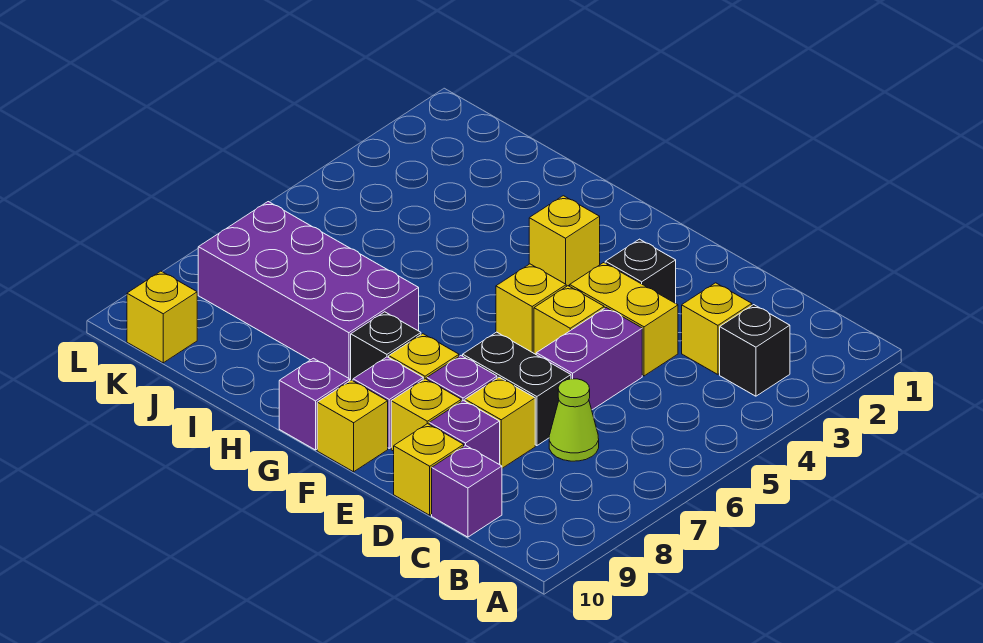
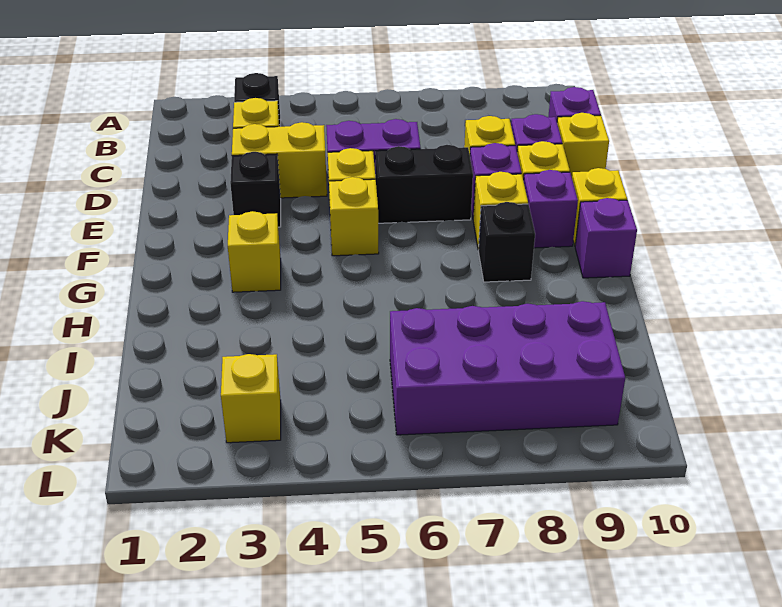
lime cone C7 level 1 -> none
yellow brick D4:E4 level 1 -> yellow brick D3:D4 level 1
black brick D7:E7 level 1 -> black brick E6:E7 level 1
purple brick H7:K8 level 1 -> purple brick J6:K9 level 1
yellow brick K10 level 1 -> yellow brick K3 level 1

